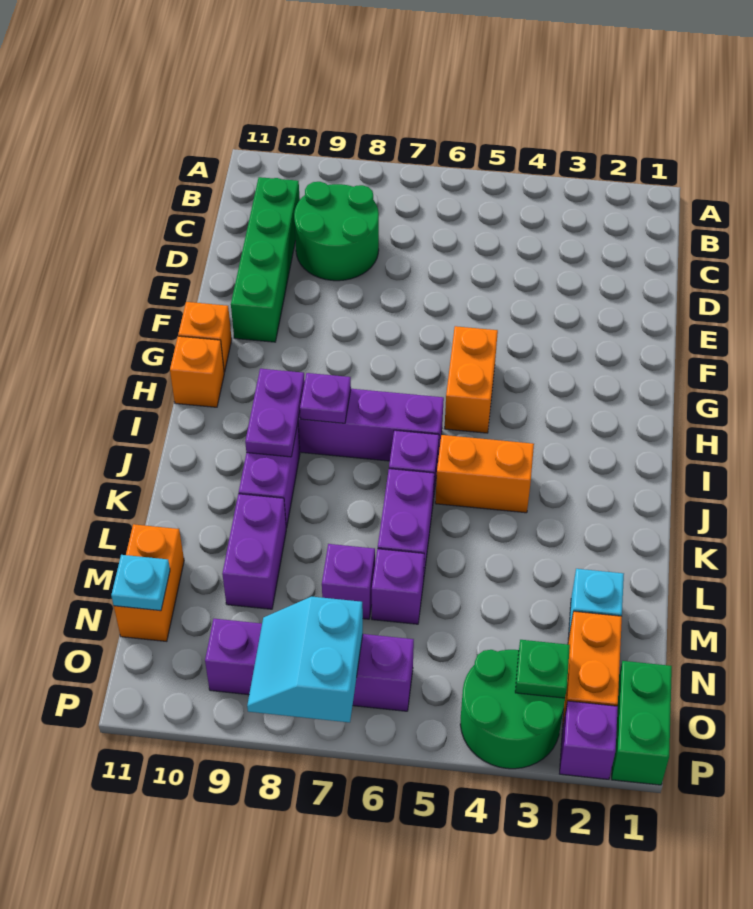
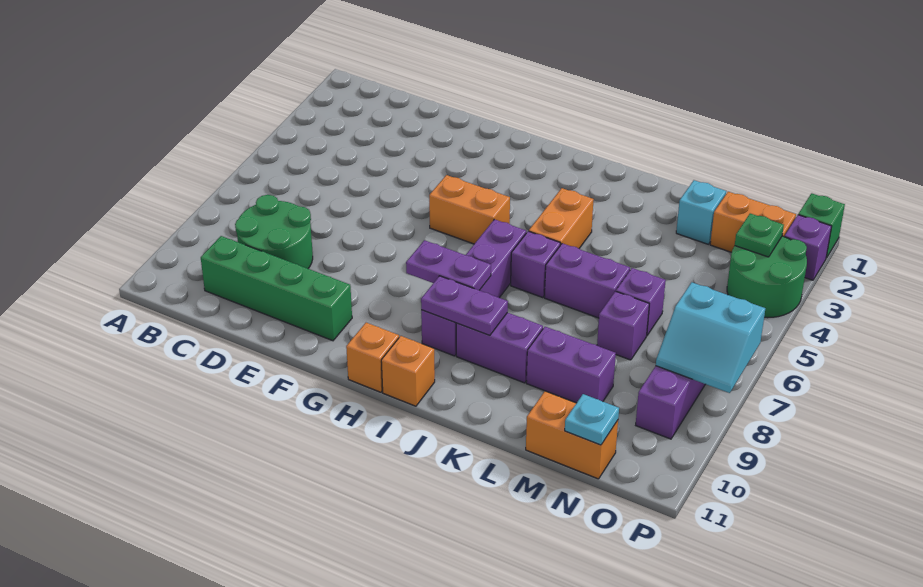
orange brick G11 level 1 -> orange brick I11 level 1
purple plate I8 level 2 -> purple plate H8:I8 level 2
green brick O1:P1 level 1 -> green brick P1 level 1

